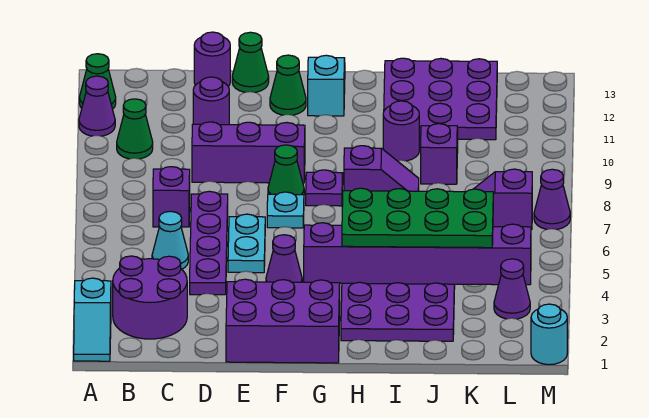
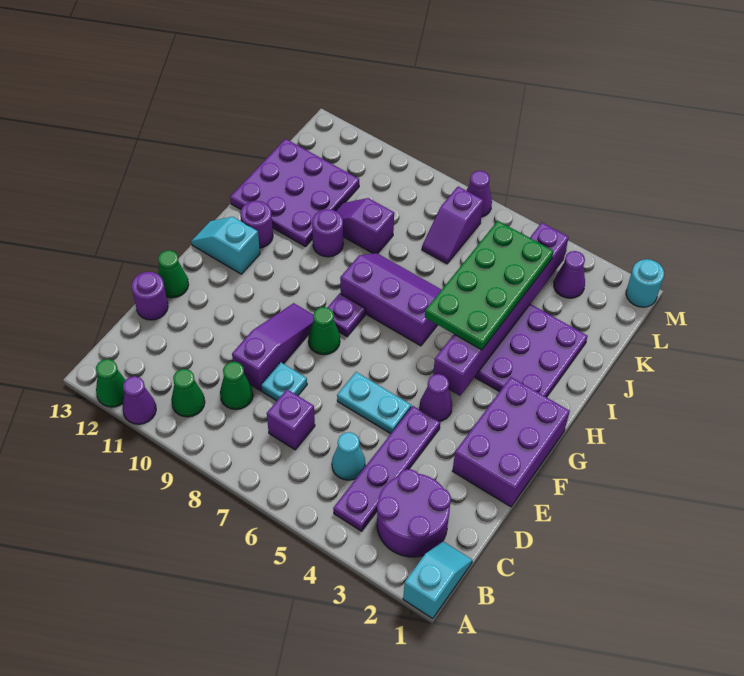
cyan slope A1:A2 level 1 top 2 -> cyan slope A1:B1 level 1 top A
purple plate D4:D7 level 1 -> purple plate B4:E4 level 1
purple brick D9:F9 level 1 -> purple slope D9:F9 level 1 top D
purple round brick D11 level 1 -> purple round brick H12 level 1
cyan plate F7 level 1 -> cyan plate D8 level 1
green cone F12 level 1 -> green cone C9 level 1
purple slope H8:I8 level 1 top H -> purple slope H6:I8 level 1 top H

